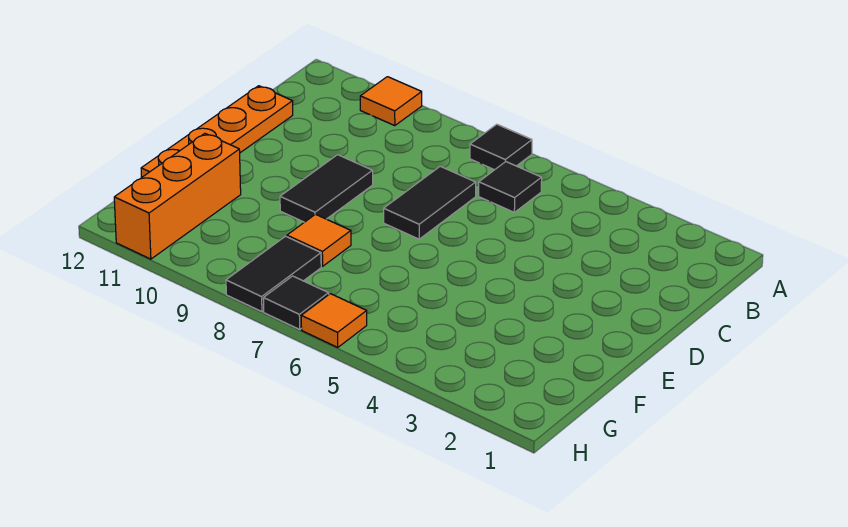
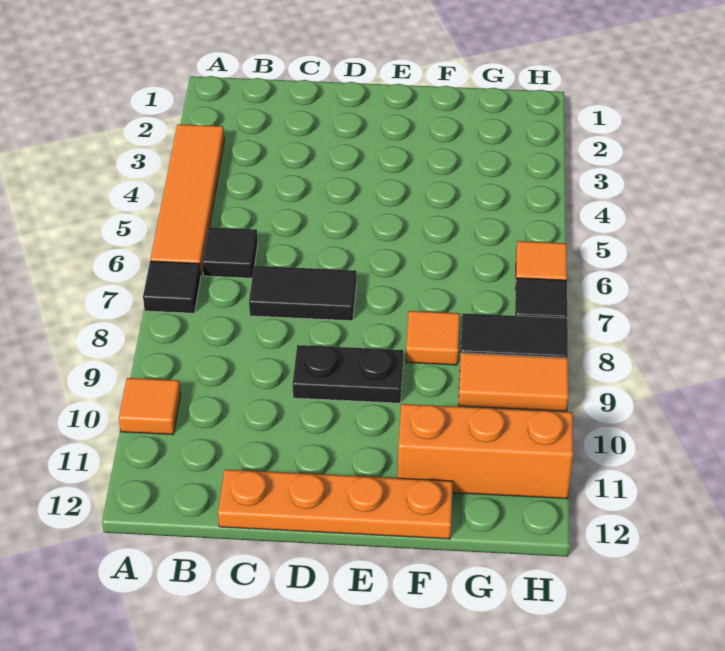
none -> orange tile A3:A6 level 1
black tile D9:E9 level 1 -> black plate D9:E9 level 1
none -> orange tile G9:H9 level 1

